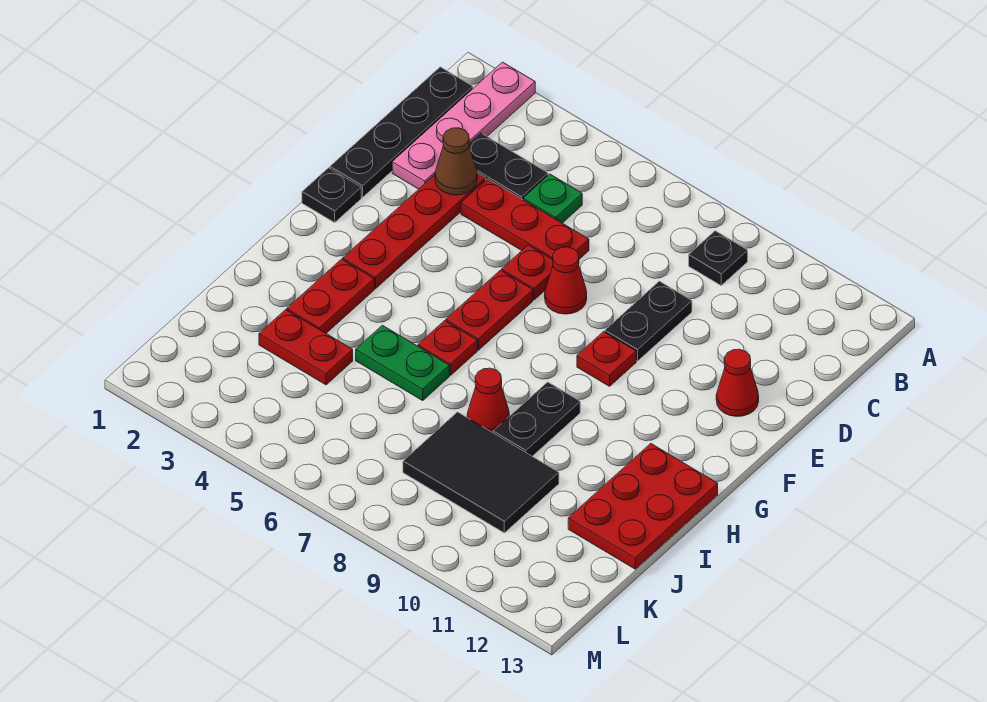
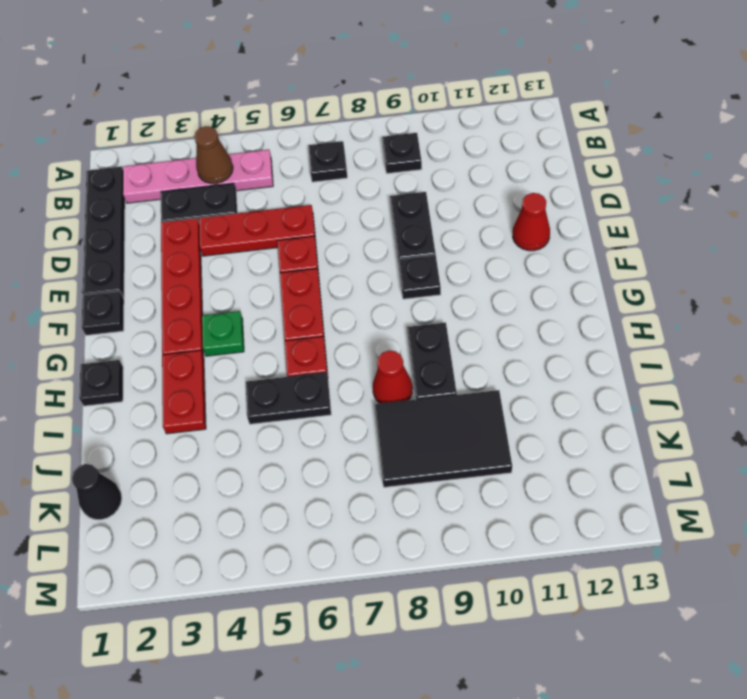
pink plate A2:D2 level 1 -> pink plate B2:B5 level 1
none -> black plate B7 level 1
green plate C5 level 1 -> green plate G4 level 1
brown cone D3 level 2 -> brown cone B4 level 2
red cone E7 level 1 -> none
red plate F9 level 1 -> black plate F9 level 1
none -> black plate H1 level 1
red plate H12:J13 level 1 -> none
green plate I5:I6 level 1 -> black plate I5:I6 level 1
red plate J3:J4 level 1 -> none
none -> black cone K1 level 1

